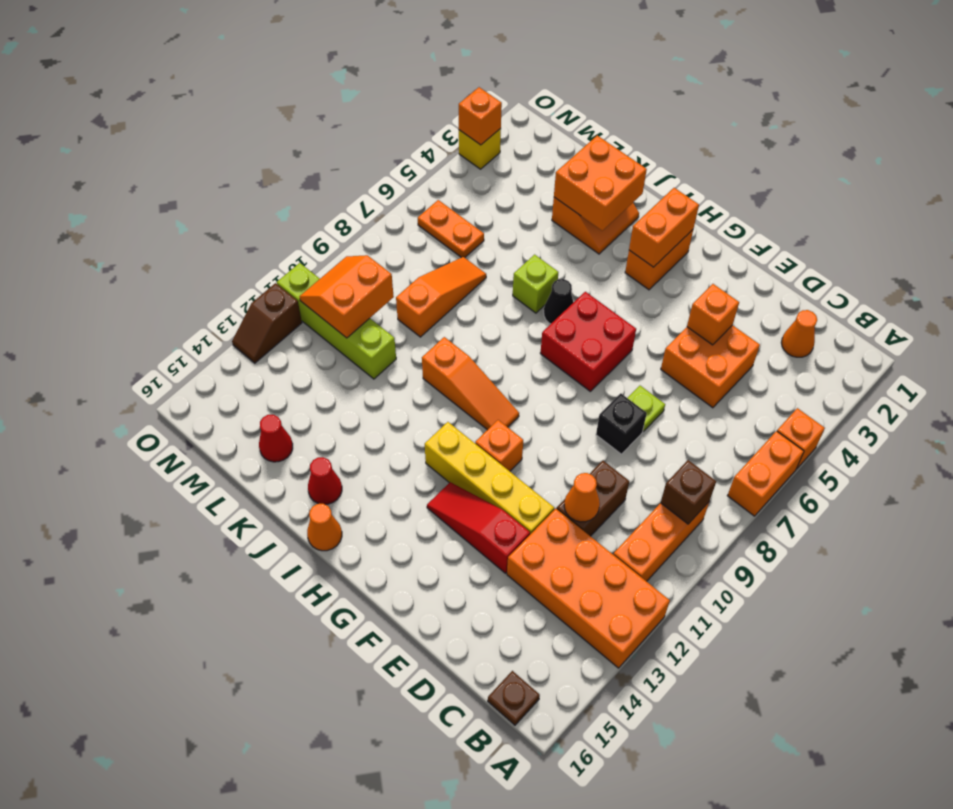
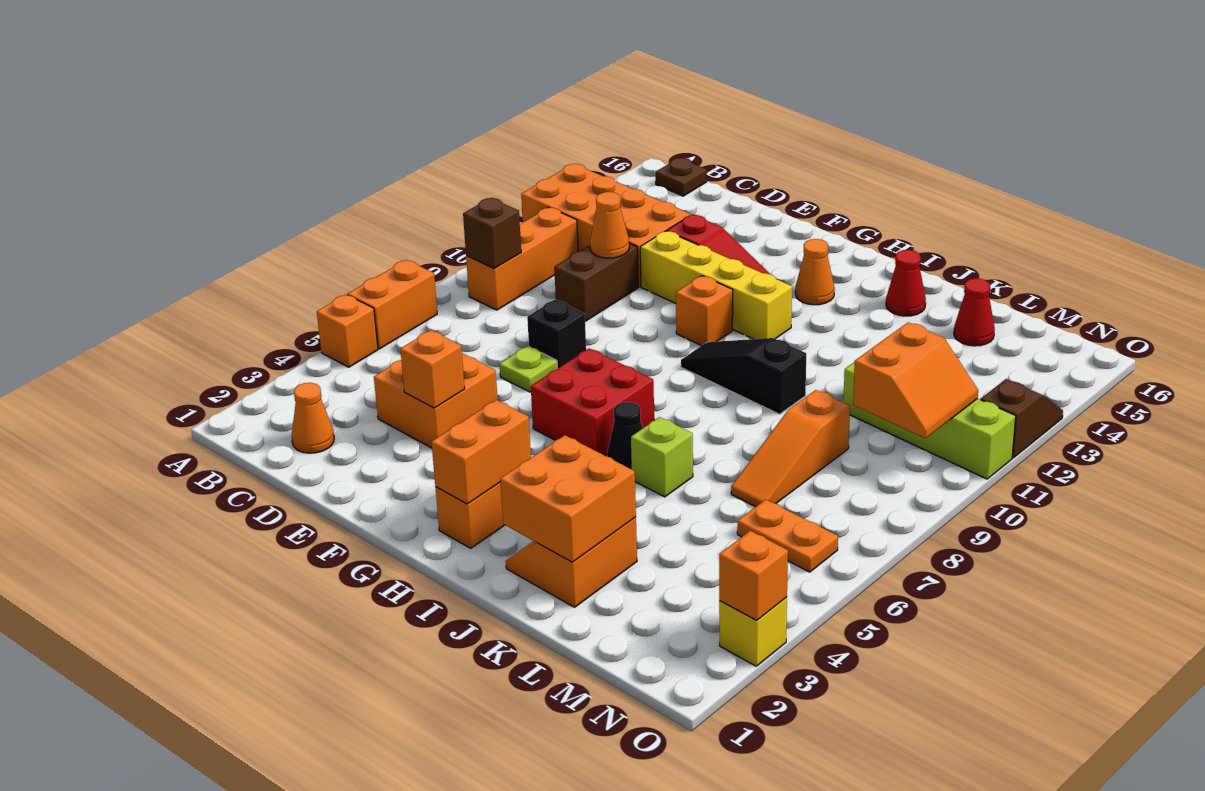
orange slope H10:J10 level 1 top J -> black slope H10:J10 level 1 top J
orange cone I16 level 1 -> orange cone H14 level 1

